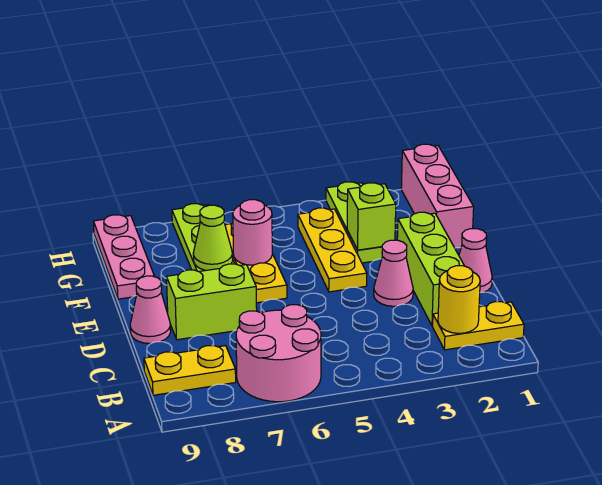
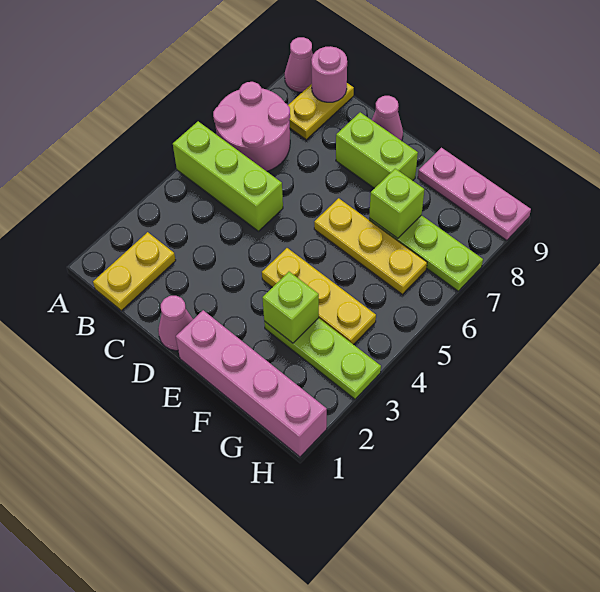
yellow round brick B2 level 2 -> none
lime brick C2:E2 level 1 -> lime brick A5:C5 level 1
pink cone D3 level 1 -> pink cone A9 level 1
lime brick D7:D8 level 1 -> lime brick D8:E8 level 1
pink brick F1:H1 level 1 -> pink brick E1:H1 level 1
pink round brick F6 level 2 -> pink round brick B9 level 2
lime cone F7 level 2 -> lime brick F7 level 2

